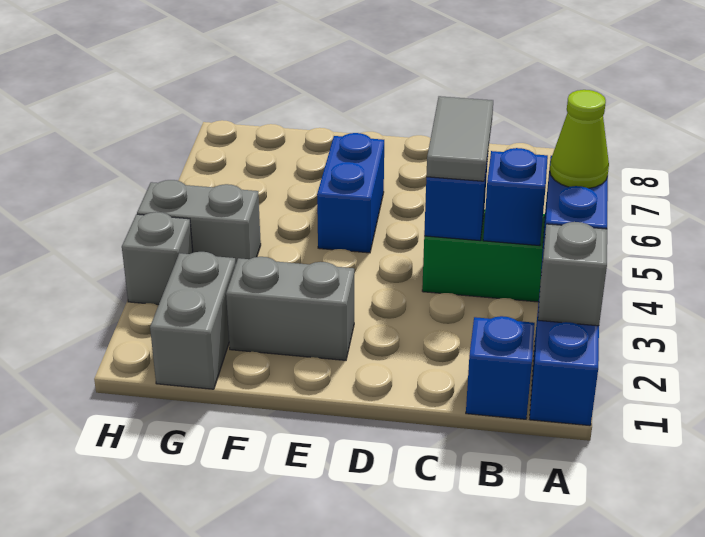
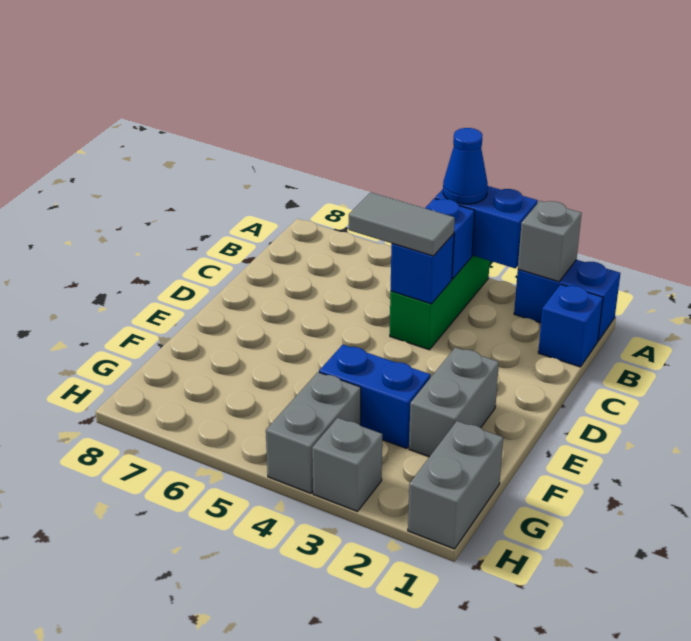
lime cone A4 level 3 -> blue cone A4 level 3
blue brick E5:E6 level 1 -> blue brick F3:F4 level 1
grey brick G1:G2 level 1 -> grey brick G1:H1 level 1

